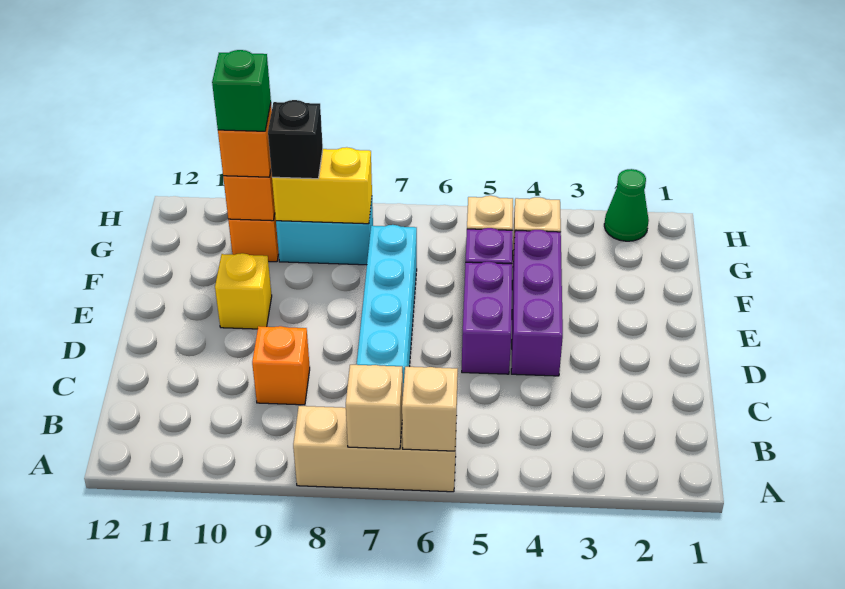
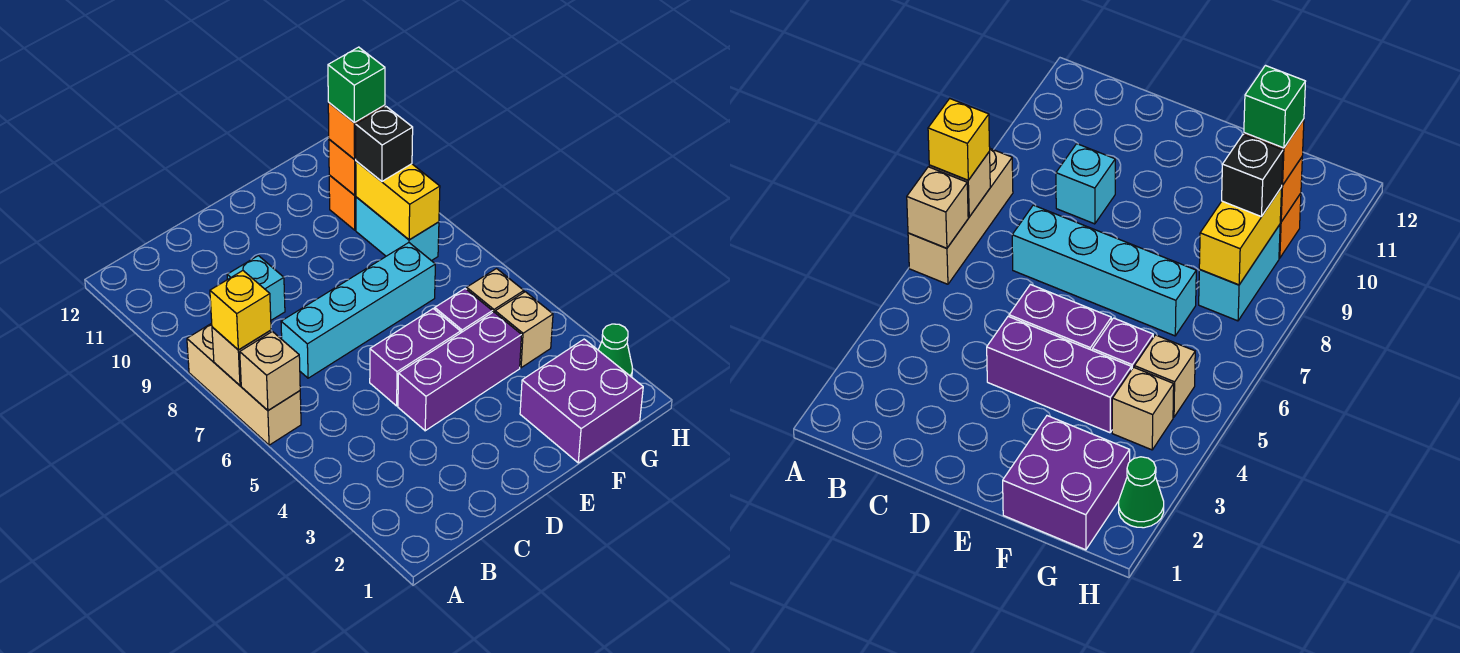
orange brick C9 level 1 -> cyan brick C9 level 1
yellow brick E10 level 1 -> yellow brick A7 level 3
none -> purple brick F1:G2 level 1

